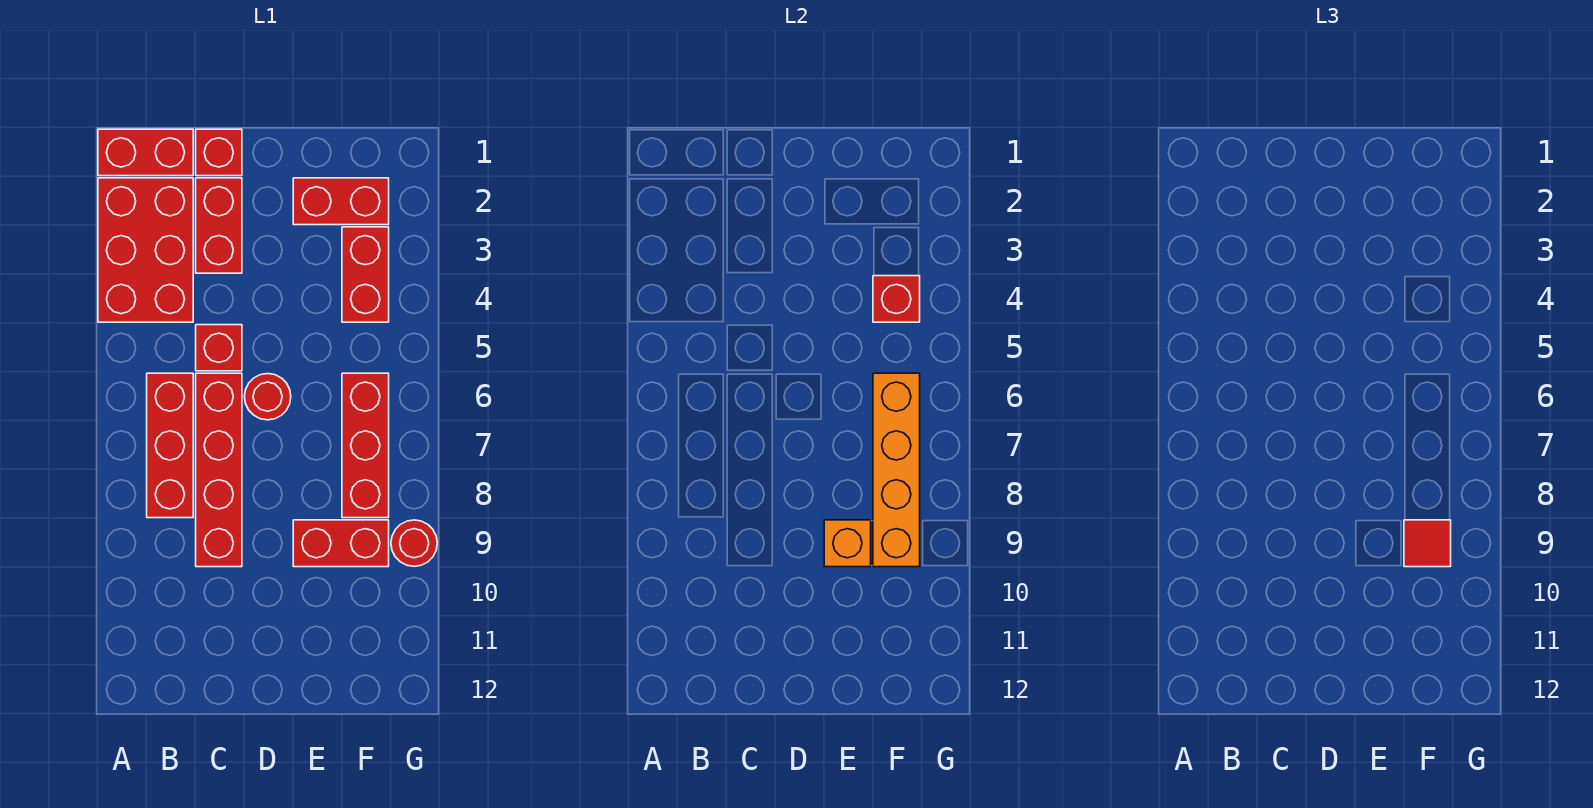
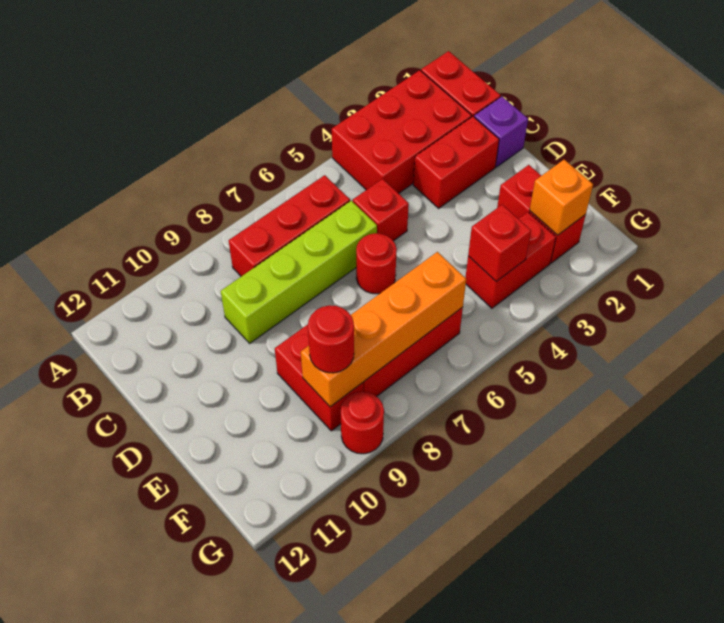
red brick C1 level 1 -> purple brick C1 level 1
red brick C6:C9 level 1 -> lime brick C6:C9 level 1
orange brick E9 level 2 -> orange brick F2 level 2
red tile F9 level 3 -> red round brick F9 level 3

